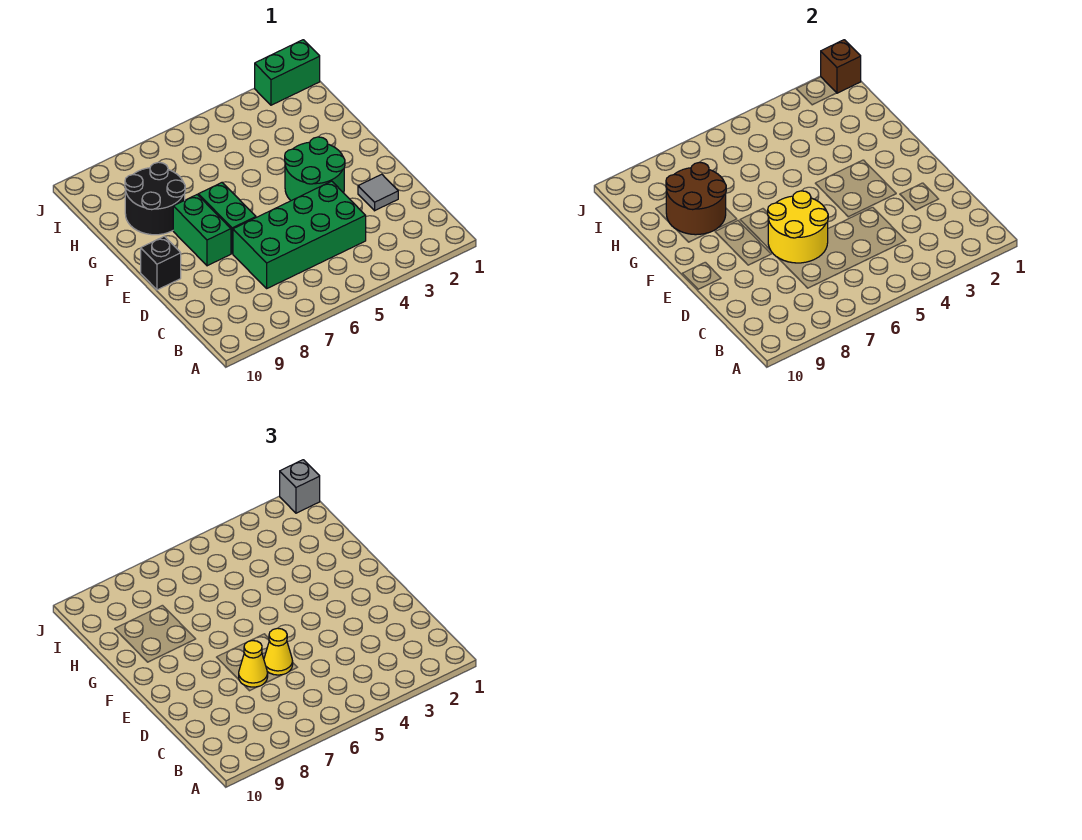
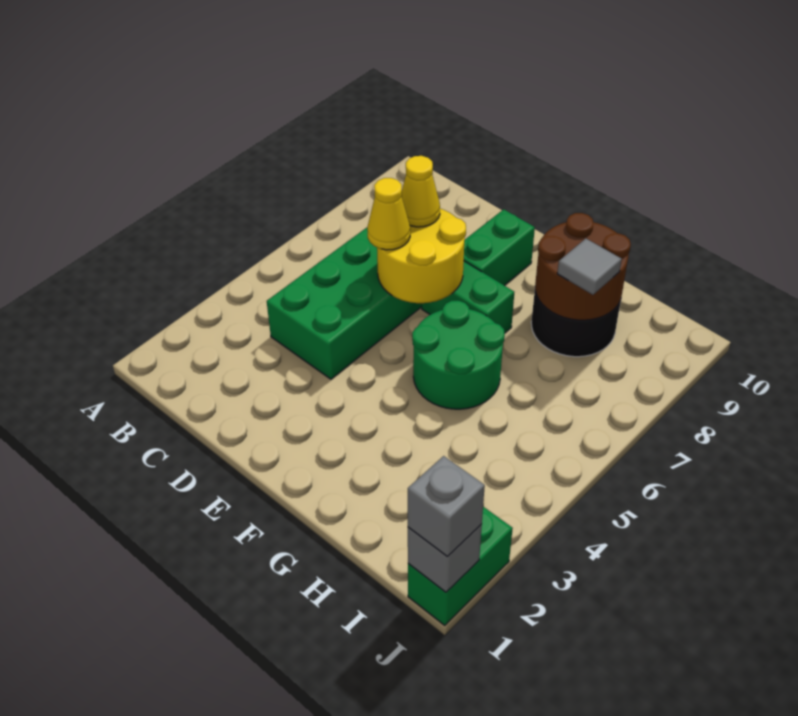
grey tile D2 level 1 -> grey tile H8 level 3
green round brick E3:F4 level 1 -> green round brick F5:G6 level 1
green brick E8:F8 level 1 -> green brick E8:E9 level 1
black brick E10 level 1 -> none
brown brick J1 level 2 -> grey brick J1 level 2

